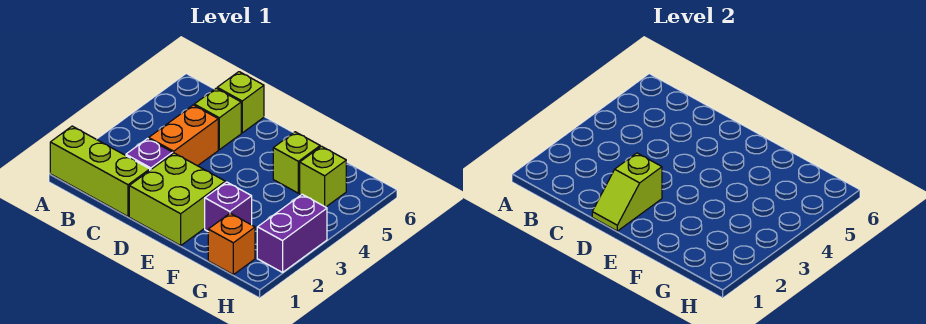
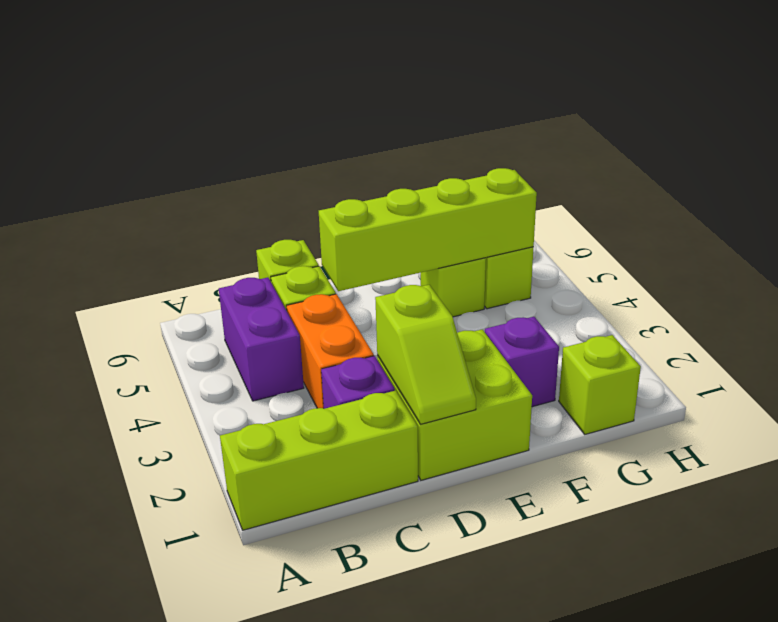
none -> lime brick D5:G5 level 2
orange brick G1 level 1 -> lime brick G1 level 1
purple brick H2:H3 level 1 -> purple brick B4:B5 level 1

